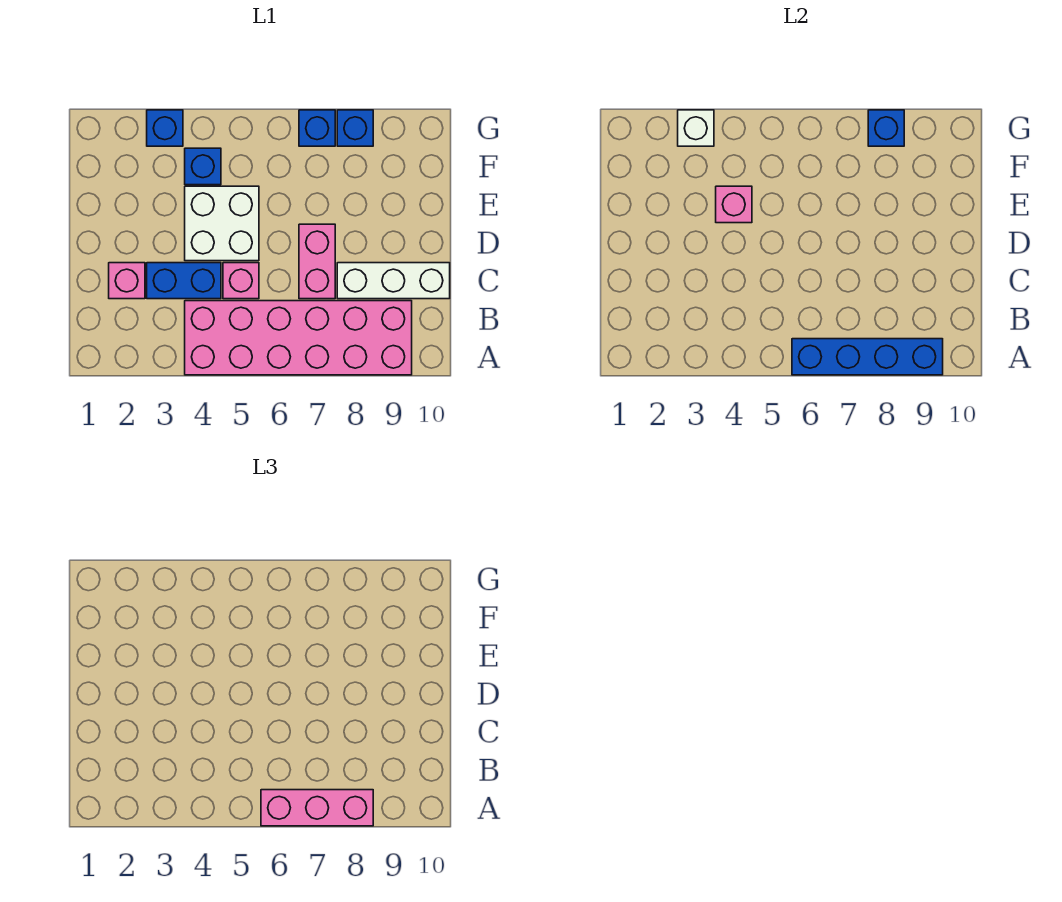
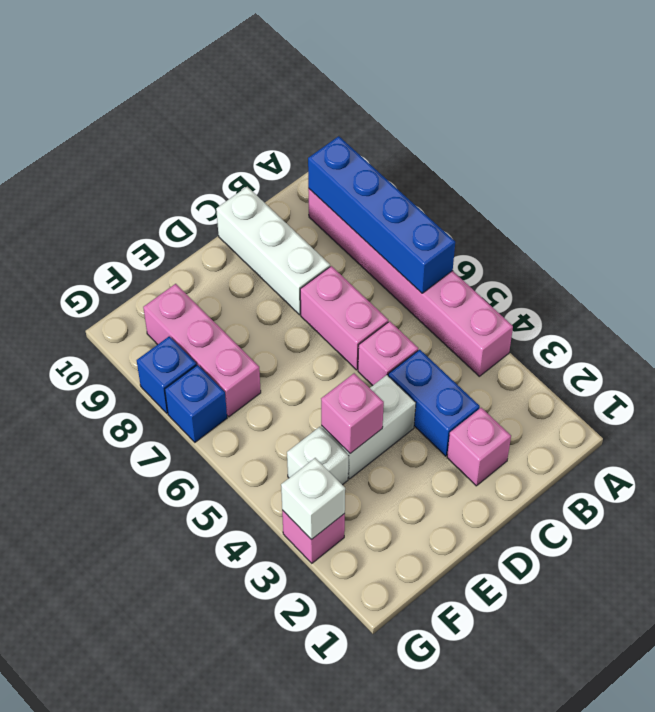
pink brick A4:B9 level 1 -> pink brick A4:A9 level 1
pink brick A6:A8 level 3 -> pink brick F7:F9 level 1
pink brick C7:D7 level 1 -> pink brick C6:C7 level 1
white brick D4:E5 level 1 -> white brick D4:E4 level 1
blue brick F4 level 1 -> white brick F4 level 1
blue brick G3 level 1 -> pink brick G3 level 1
blue brick G8 level 2 -> none

